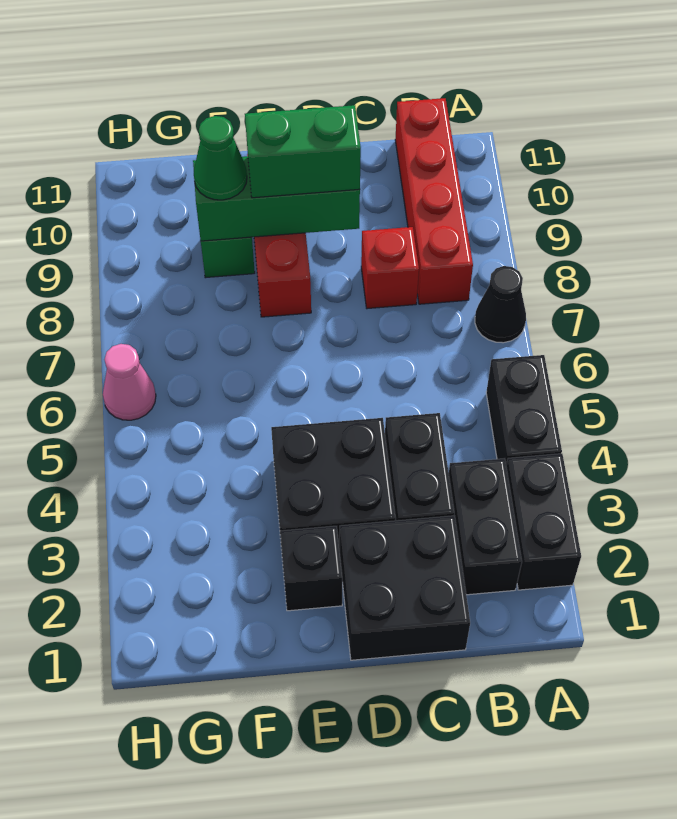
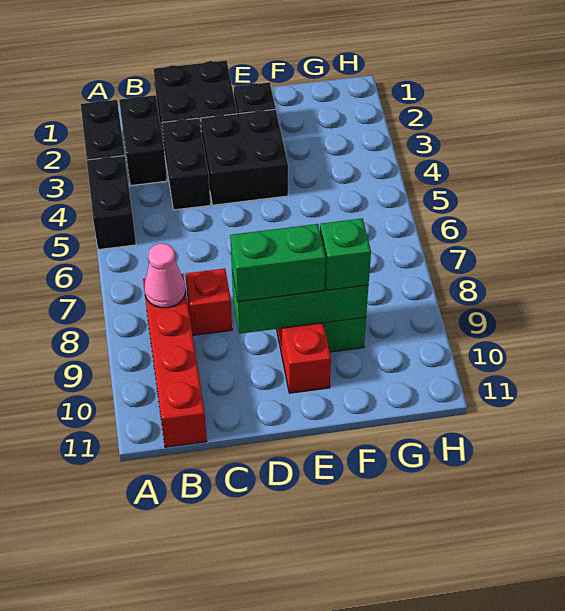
black cone A7 level 1 -> none
green cone F9 level 3 -> green brick F9 level 3
pink cone H6 level 1 -> pink cone B8 level 2

